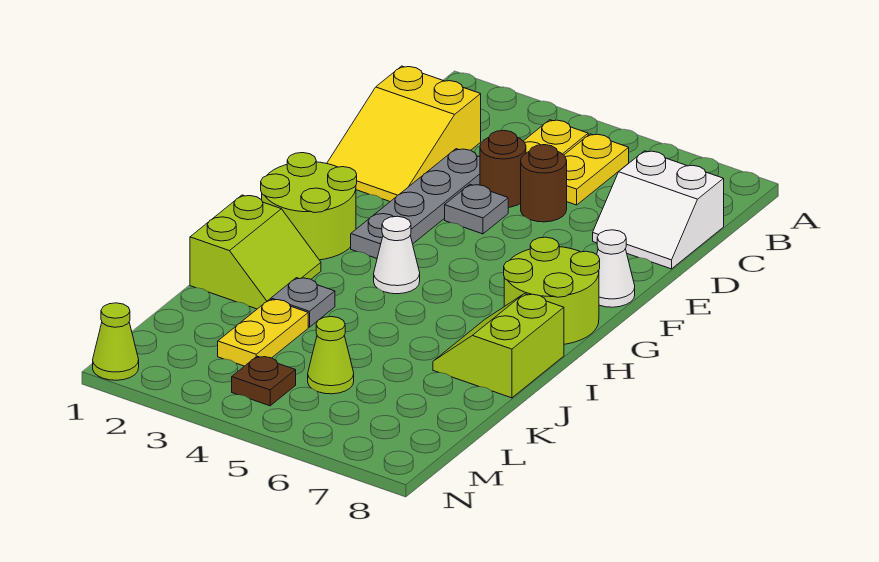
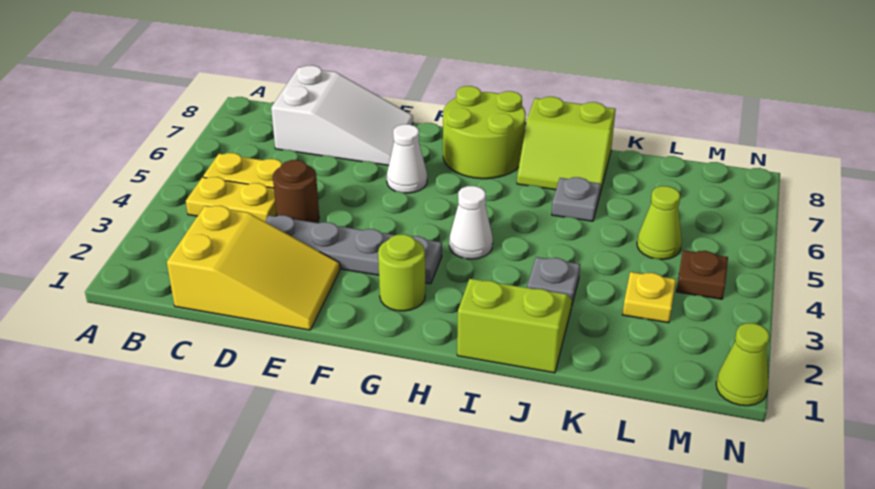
white slope C7:D8 level 1 top C -> white slope C7:E8 level 1 top C
brown round brick D5 level 1 -> none
grey plate E4 level 1 -> grey plate J6 level 1
white cone F8 level 1 -> white cone F6 level 1
lime round brick G1:H2 level 1 -> lime round brick G2 level 1
yellow plate K3:L3 level 1 -> yellow plate L3 level 1

